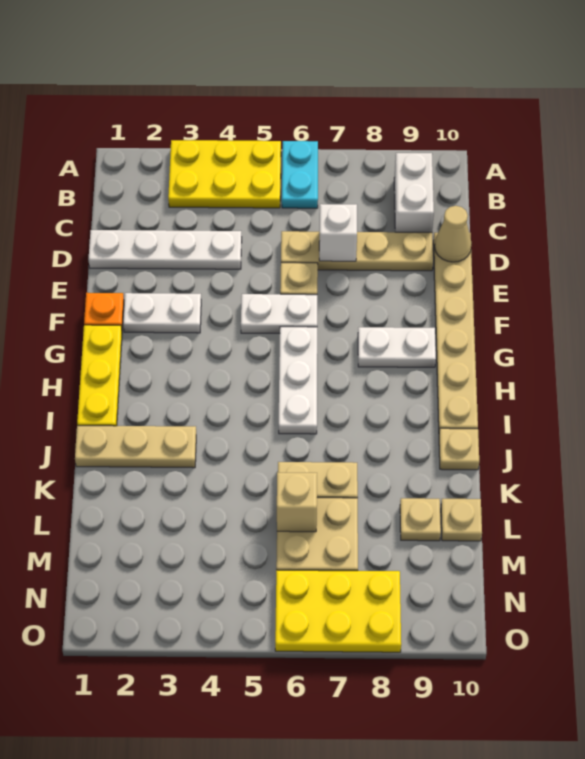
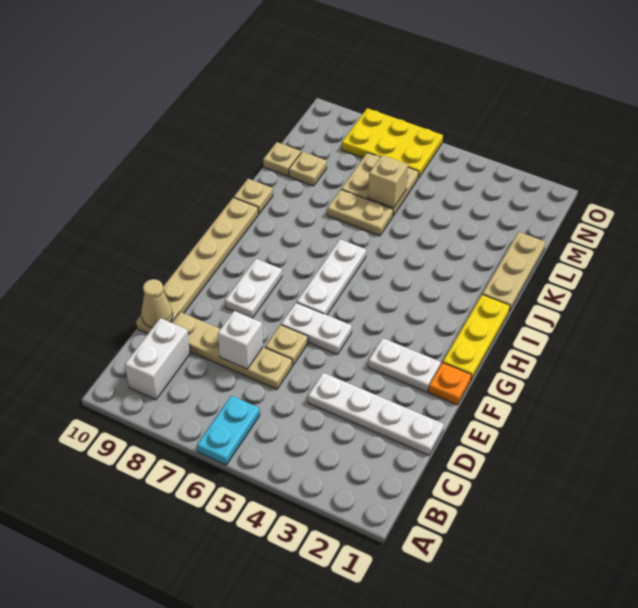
yellow plate A3:B5 level 1 -> none
white plate G8:G9 level 1 -> white plate F8:G8 level 1
tan plate J1:J3 level 1 -> tan plate J1:L1 level 1

